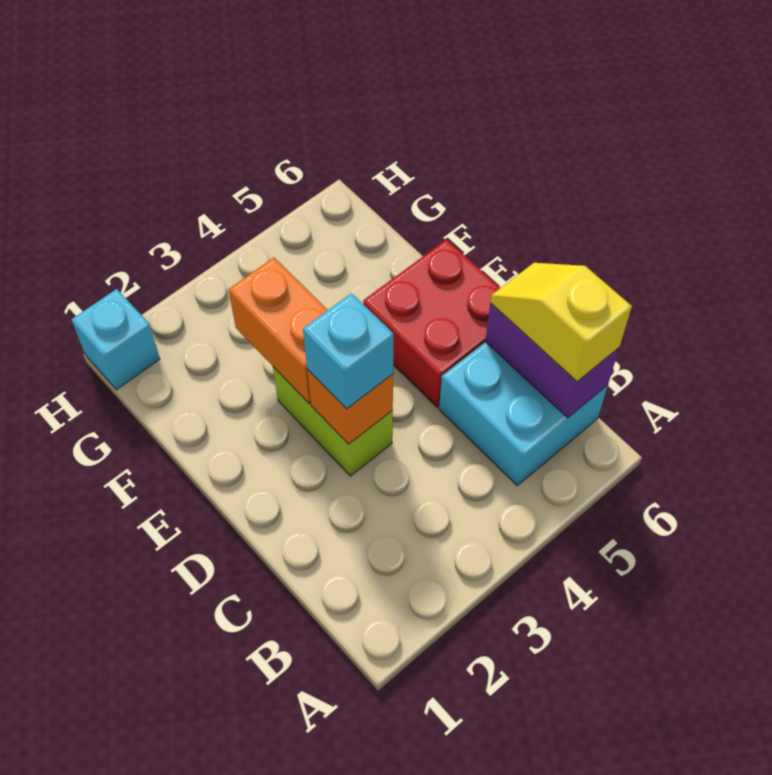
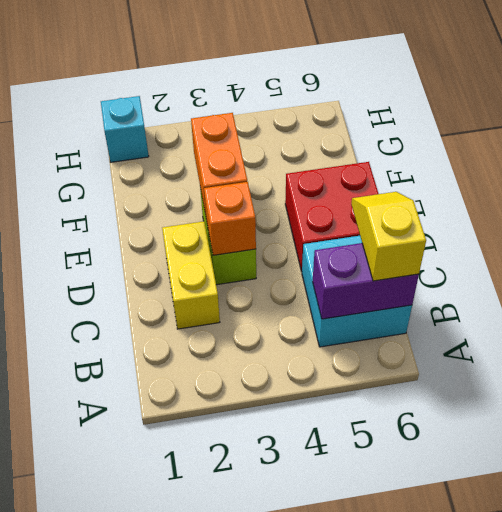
purple brick B6:C6 level 2 -> purple brick B5:B6 level 2
none -> yellow brick C2:D2 level 1
cyan brick D3 level 3 -> none

